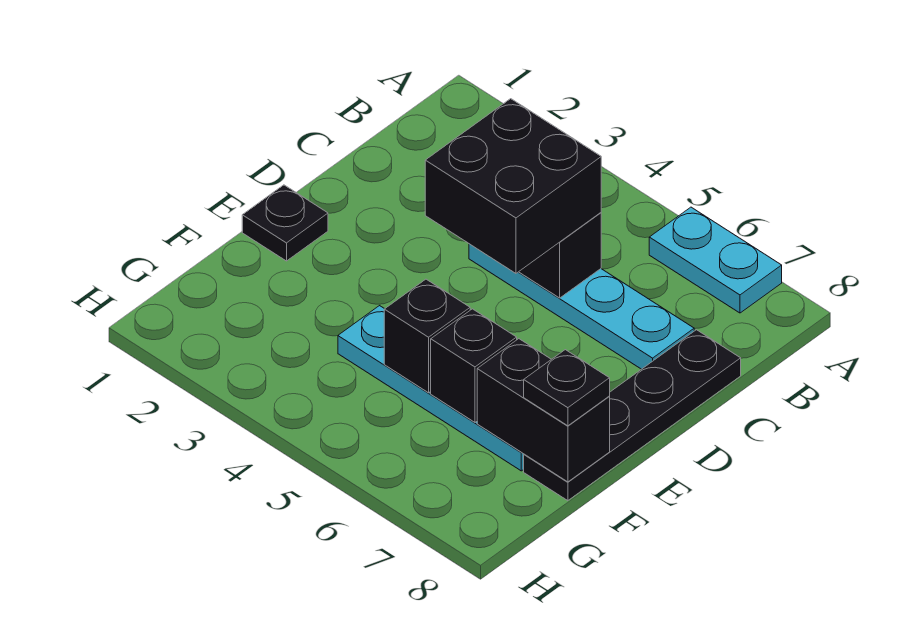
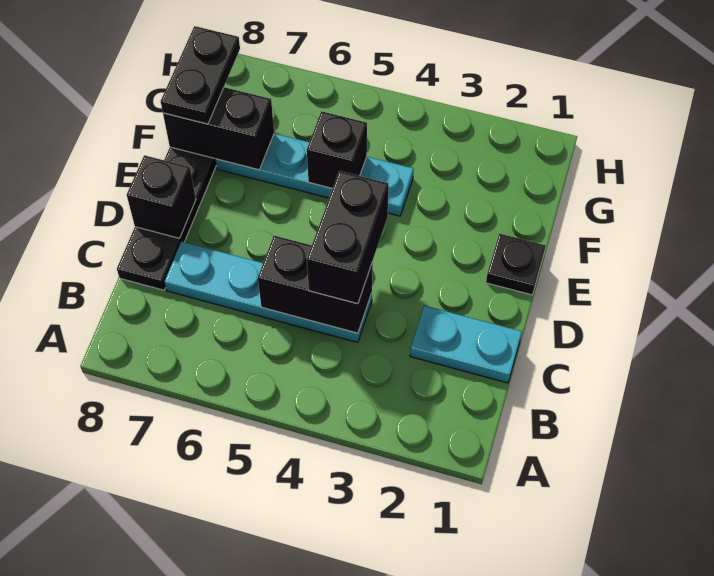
cyan plate A6:A7 level 1 -> cyan plate C1:C2 level 1
black brick C4:D5 level 3 -> black brick C4:D4 level 3
black brick F6 level 2 -> black brick D8 level 2
black plate F8 level 3 -> black plate F8:G8 level 3

